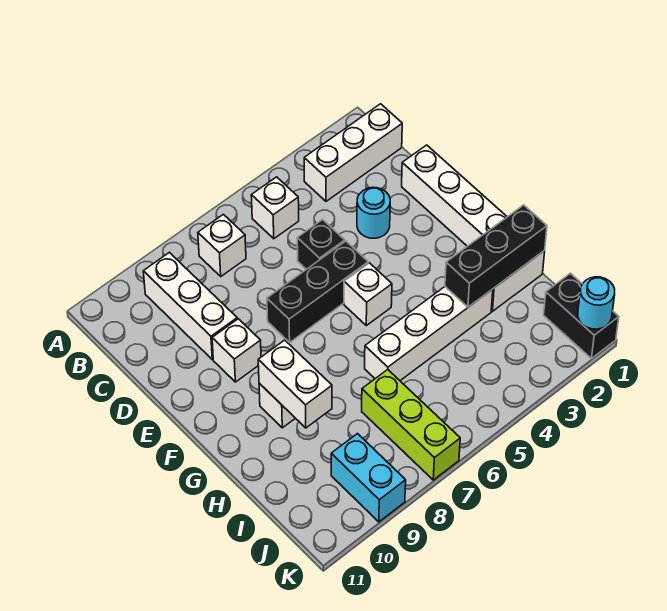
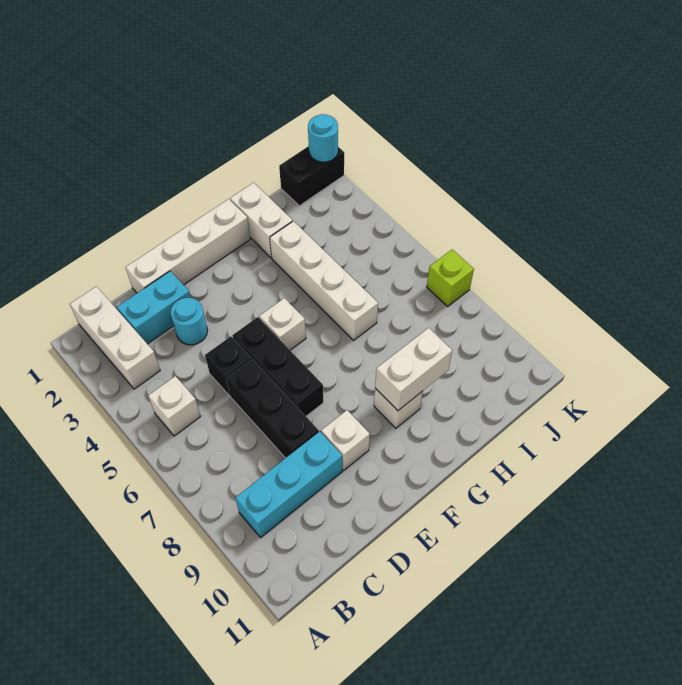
white brick B7 level 1 -> none
white brick B9:D9 level 1 -> cyan brick B9:D9 level 1
black brick H1:H3 level 2 -> black brick D6:D8 level 1
lime brick I7:K7 level 1 -> lime brick K7 level 1
cyan brick J9:K9 level 1 -> cyan brick C2:D2 level 1

